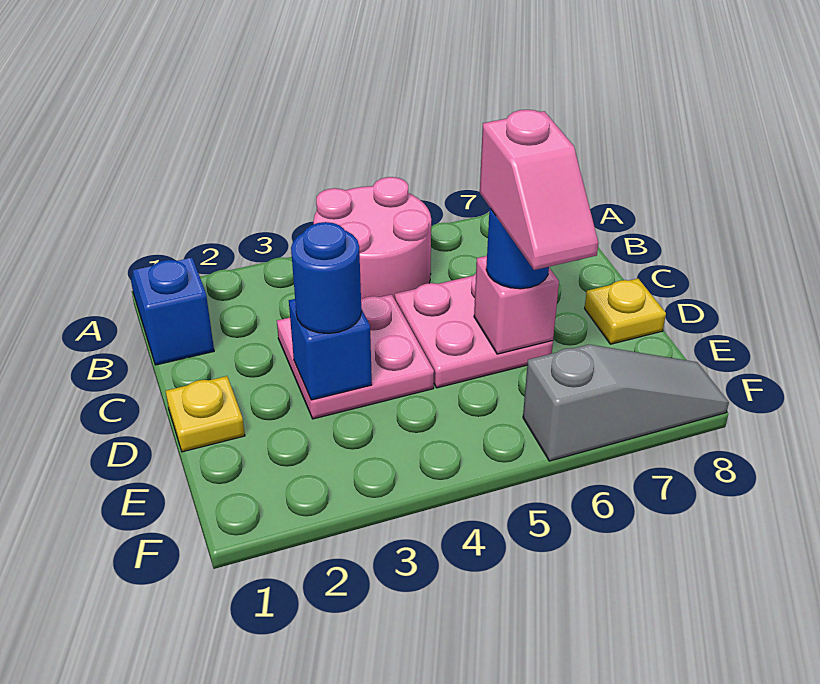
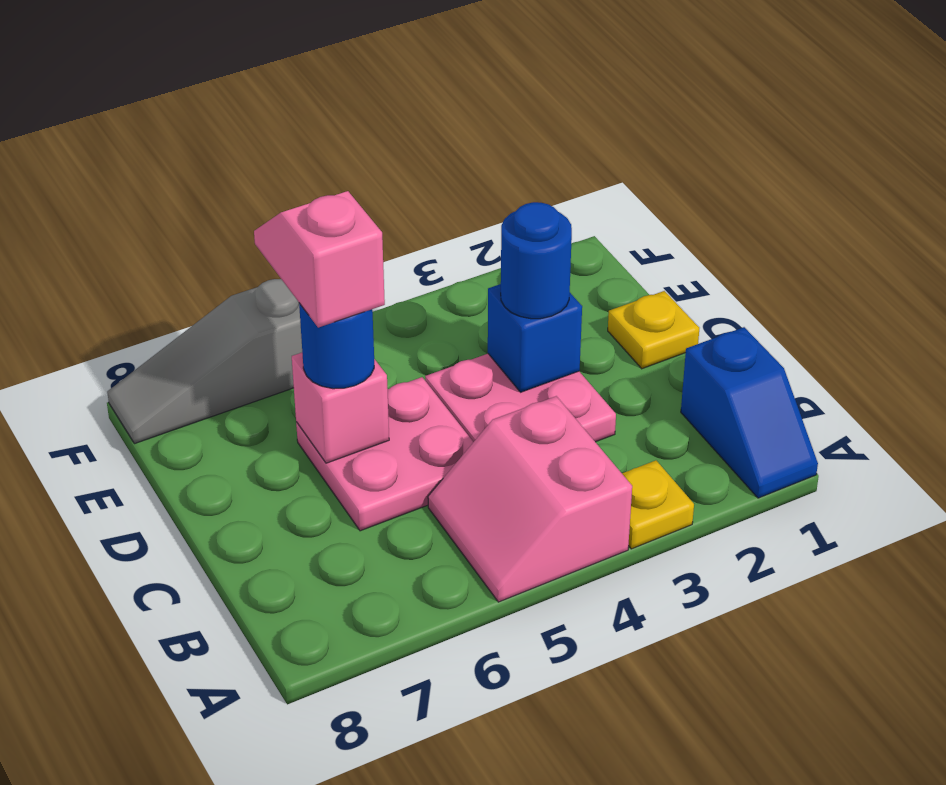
pink round brick A4:B5 level 1 -> pink slope A4:B5 level 1 top 4
yellow plate D8 level 1 -> yellow plate A3 level 1

